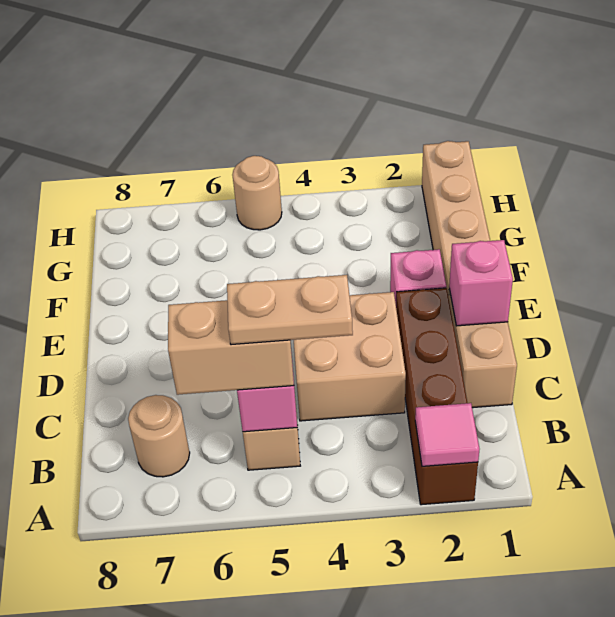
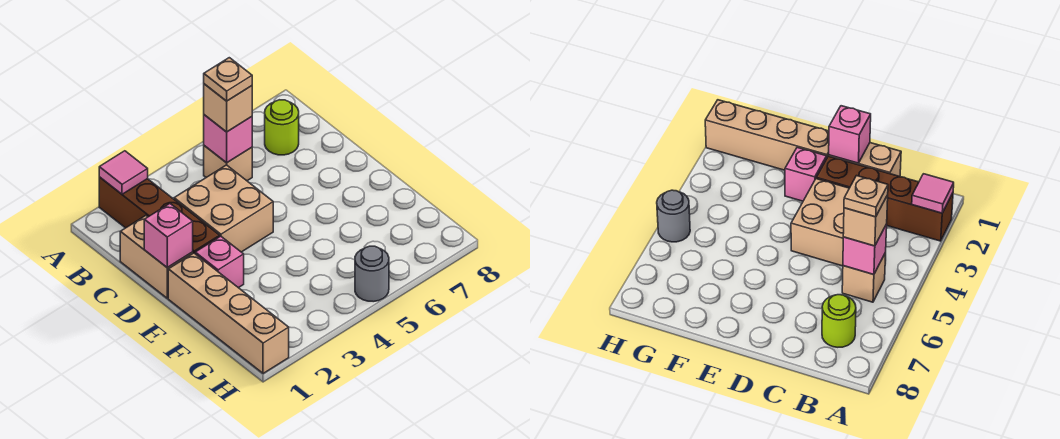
tan plate B4:B5 level 4 -> tan plate B5 level 4
tan brick B5:B6 level 3 -> tan brick B5 level 3
tan round brick B7 level 1 -> lime round brick B7 level 1
tan round brick H5 level 1 -> grey round brick H5 level 1

